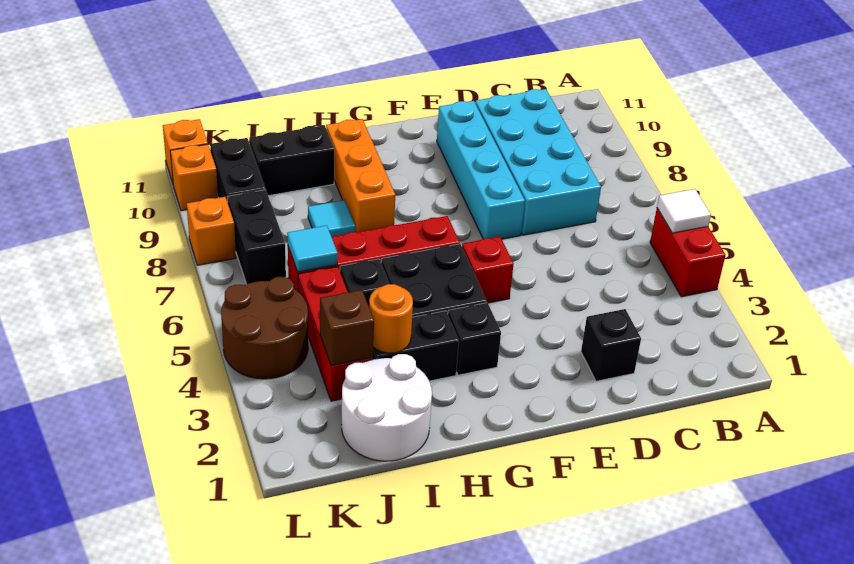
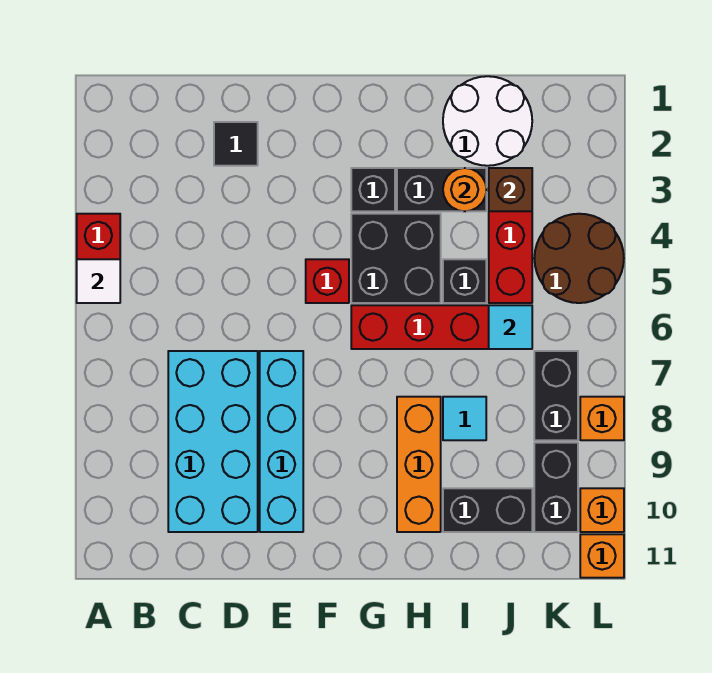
black brick D2 level 1 -> black tile D2 level 1

